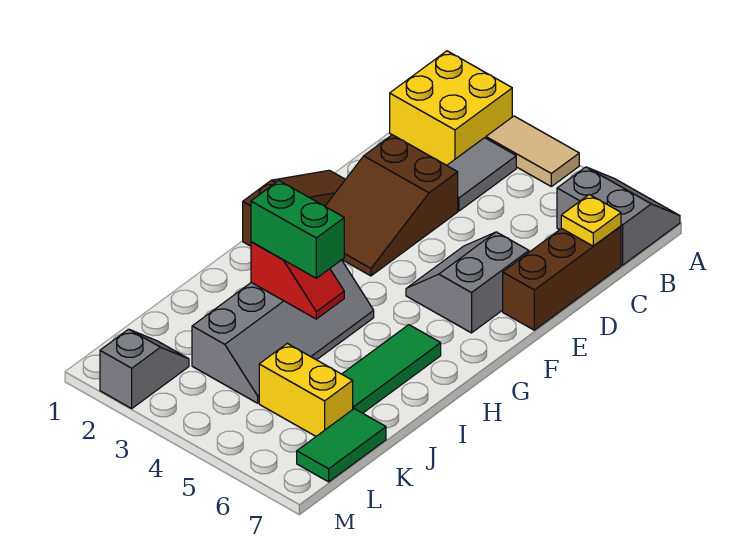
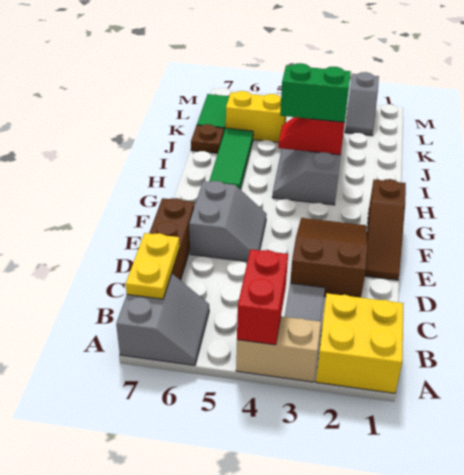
tan tile A3:A4 level 1 -> tan brick A3:A4 level 1
none -> red brick A4:B4 level 2
grey slope A6:B7 level 1 top B -> grey slope A6:B7 level 1 top 7
yellow plate C7 level 2 -> yellow plate B7:C7 level 2
none -> brown plate J7 level 1

